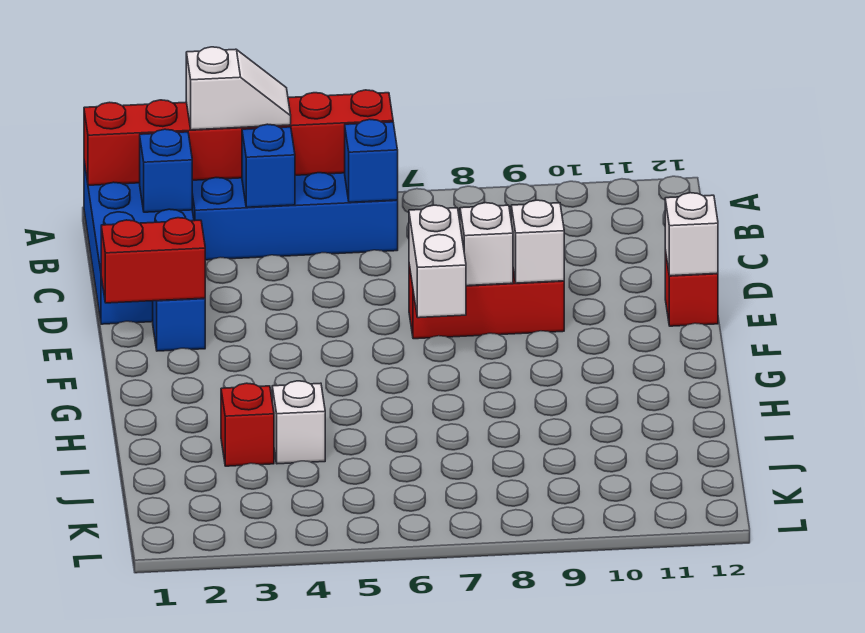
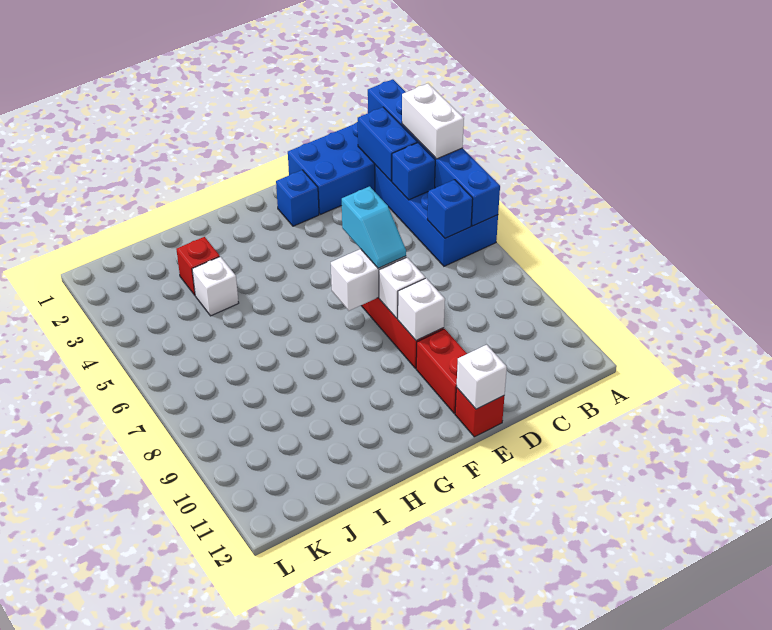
red brick A1:A6 level 2 -> blue brick A1:A6 level 2
white slope A3:A4 level 3 top 3 -> white brick A3:A4 level 3
blue brick B2 level 2 -> blue brick B2:B3 level 2
red brick E1:E2 level 2 -> red brick E10:E11 level 1
none -> cyan slope E6:E7 level 3 top 6

